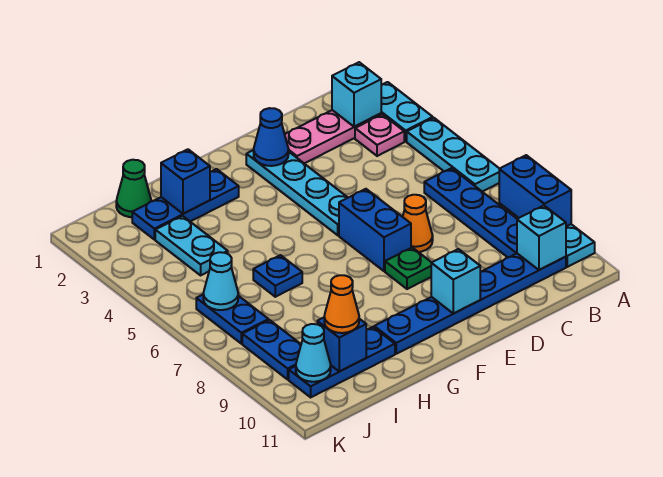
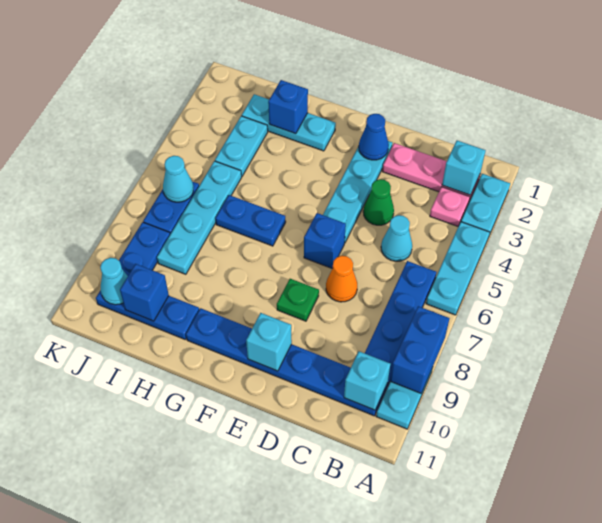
none -> cyan cone C5 level 1
blue brick E6:E7 level 1 -> blue brick E6 level 1
blue plate G2:I2 level 1 -> cyan plate G2:I2 level 1
blue plate H6 level 1 -> blue plate G6:H6 level 1
green cone I1 level 1 -> green cone D4 level 1
none -> cyan plate I5:I8 level 1
orange cone I10 level 3 -> none

